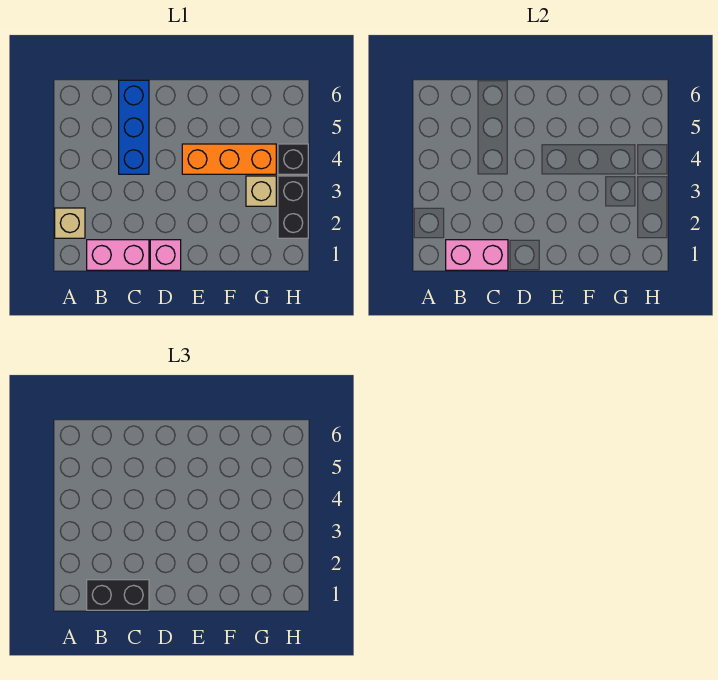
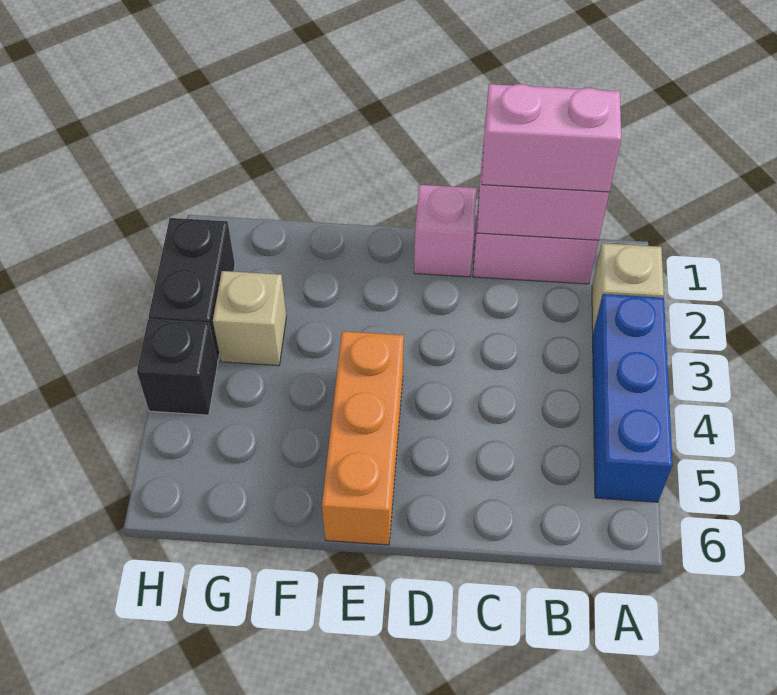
black brick B1:C1 level 3 -> pink brick B1:C1 level 3
blue brick C4:C6 level 1 -> blue brick A3:A5 level 1
orange brick E4:G4 level 1 -> orange brick E4:E6 level 1

